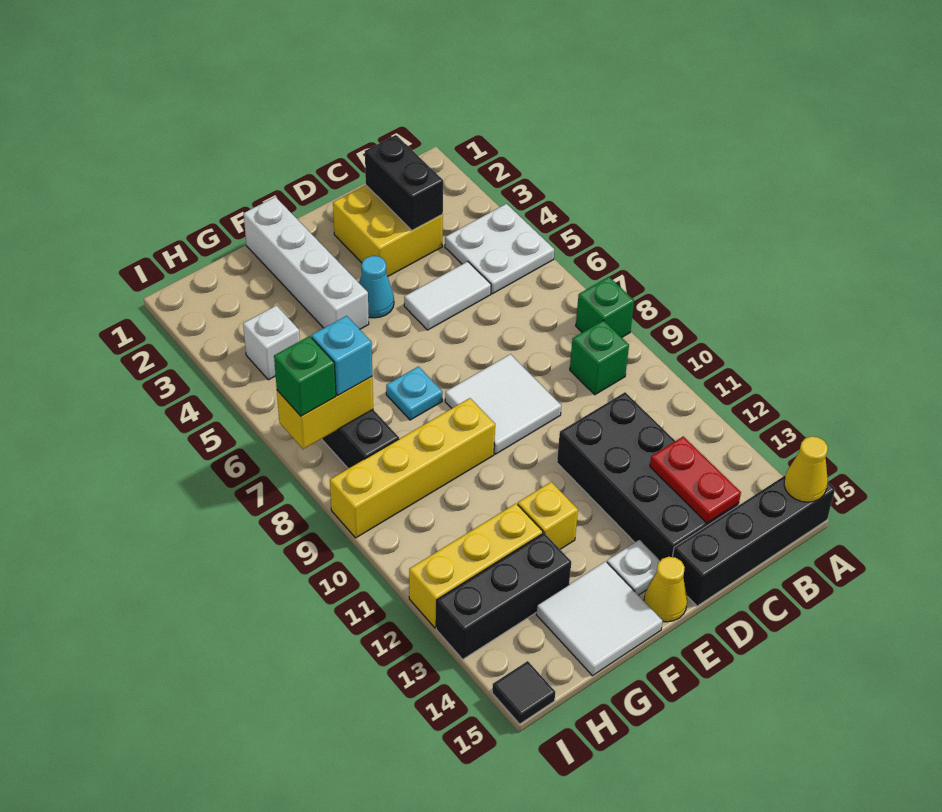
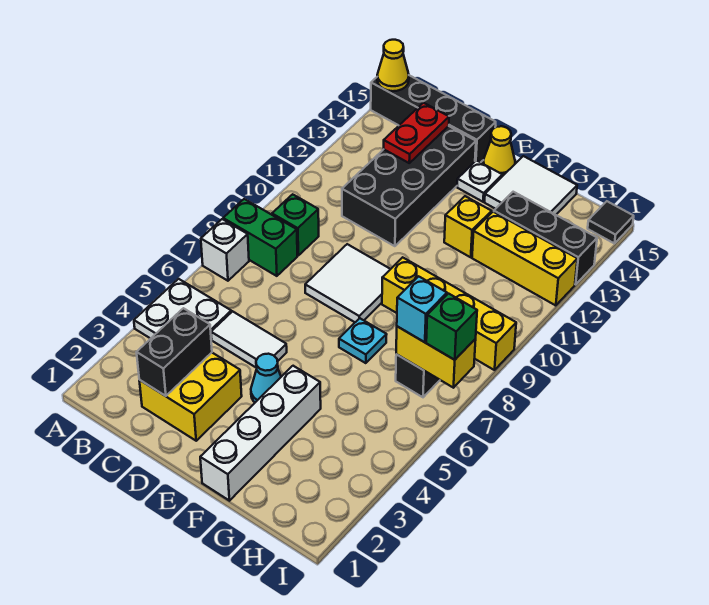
green brick A8 level 1 -> green brick A8:B8 level 1
white brick H4 level 1 -> white brick A7 level 1

